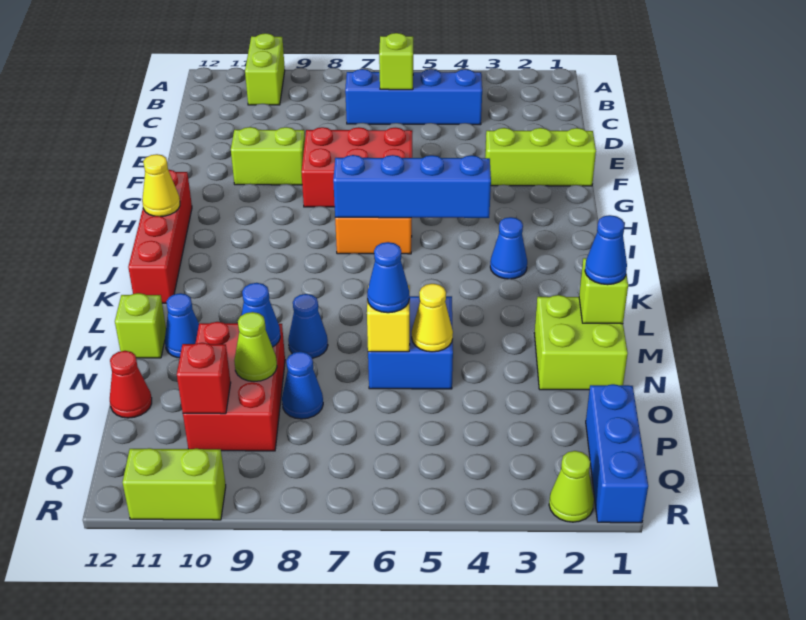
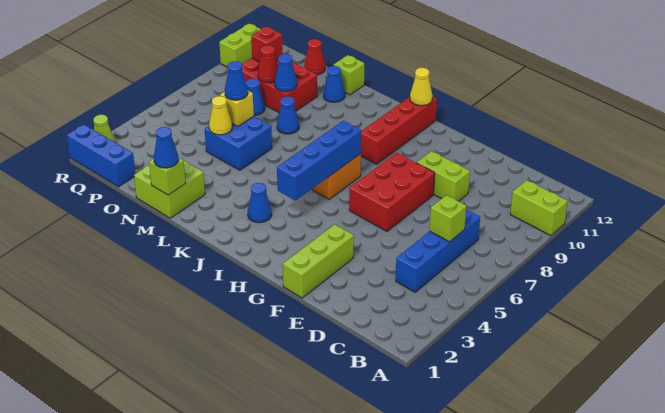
lime brick F9:F10 level 1 -> lime brick E9:F9 level 1
red brick H12:K12 level 1 -> red brick I9:I12 level 1
lime cone O9 level 2 -> red cone O9 level 2

